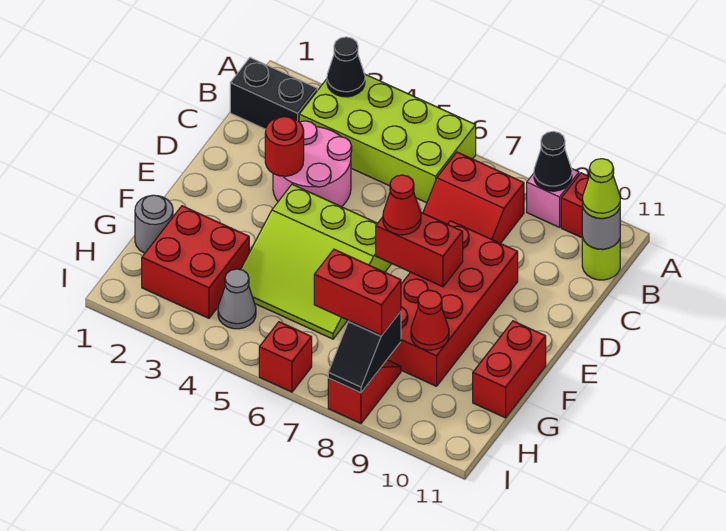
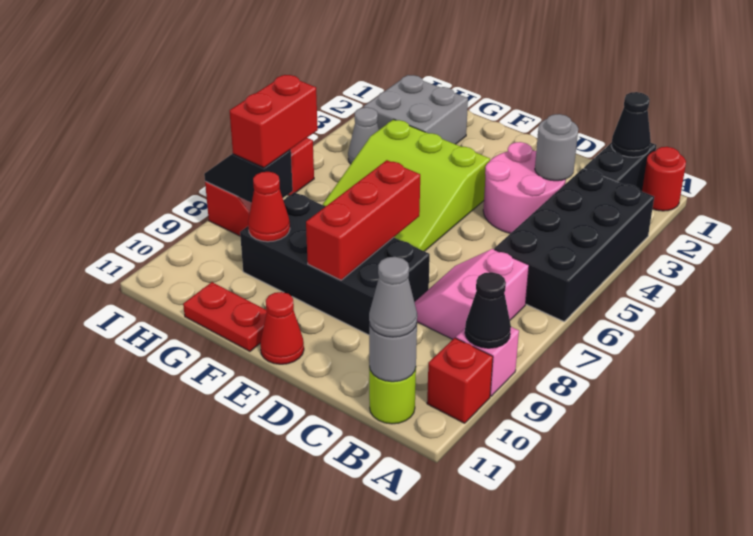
lime brick A3:B6 level 1 -> black brick A3:B6 level 1
black cone A3 level 2 -> black cone B1 level 2
red slope B7:C8 level 1 top B -> pink slope B7:C8 level 1 top B
lime cone B11 level 3 -> grey cone B11 level 3
red round brick D3 level 2 -> red round brick A1 level 1
red brick D8:G9 level 1 -> black brick D8:G9 level 1
lime slope E4:G6 level 1 top E -> lime slope E4:G6 level 1 top 4
red brick E7:E8 level 2 -> red brick E7:E9 level 2
red cone E7 level 3 -> red cone E11 level 1
red brick F11:G11 level 1 -> red plate F11:G11 level 1
grey round brick G1 level 1 -> grey round brick C3 level 2
red brick G2:H3 level 1 -> grey brick G2:H3 level 1

